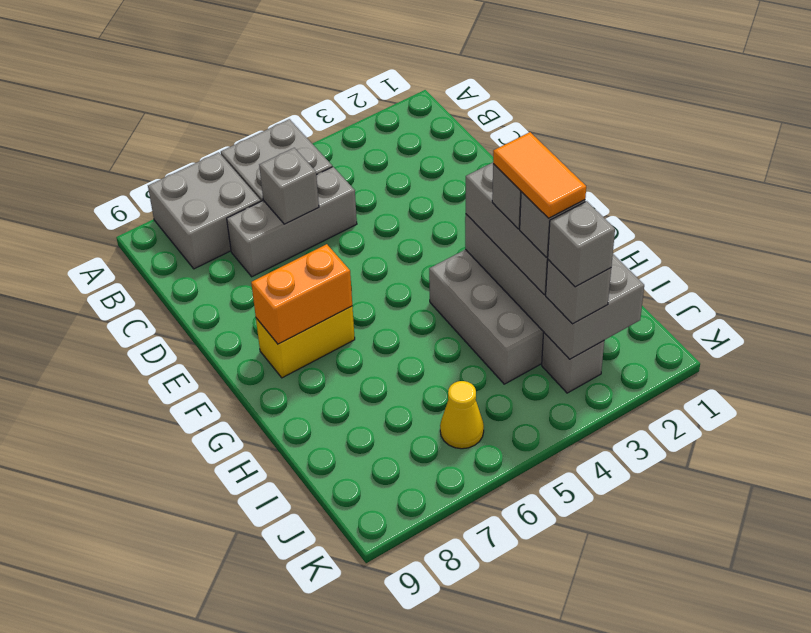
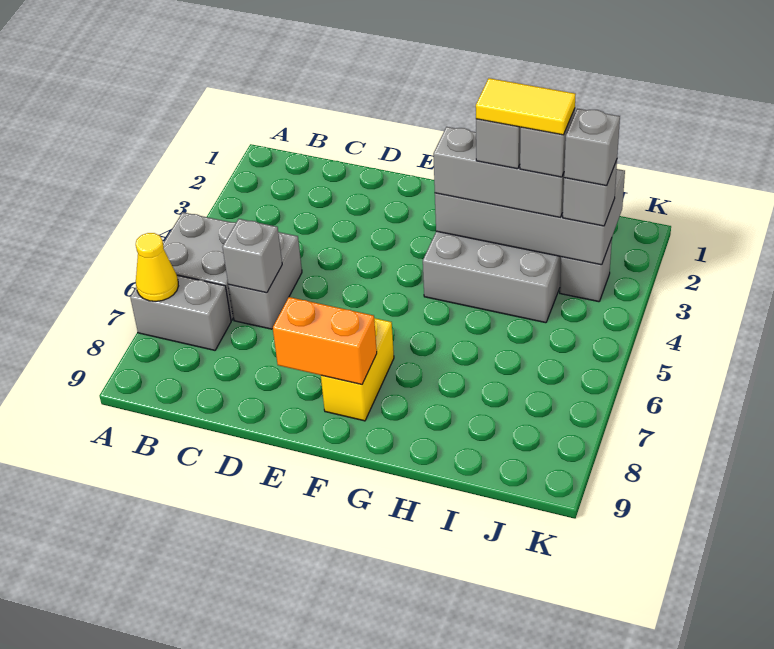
grey brick A7:B8 level 1 -> grey brick A7:B7 level 1
grey brick C5:C7 level 1 -> grey brick C5:C6 level 1
orange brick F7:F8 level 2 -> orange brick E8:F8 level 2
orange tile H3:I3 level 5 -> yellow tile H3:I3 level 5
yellow cone J6 level 1 -> yellow cone A7 level 2

